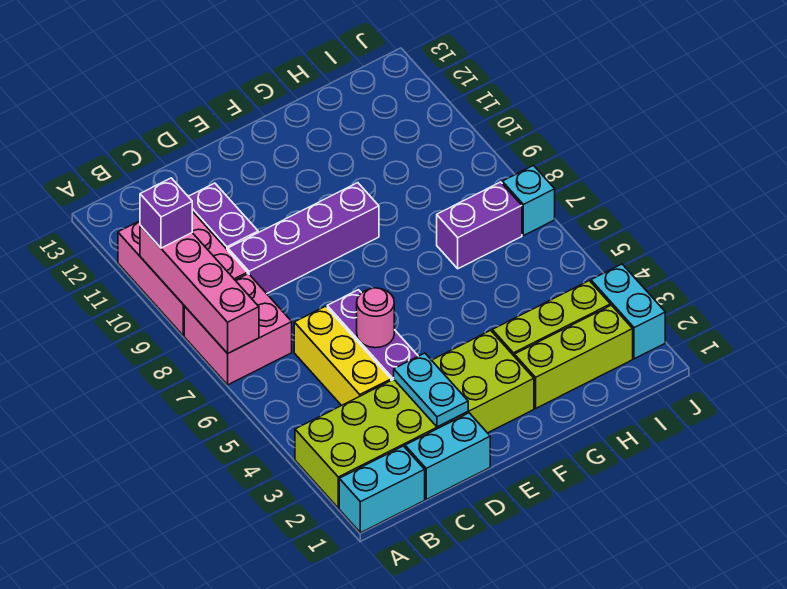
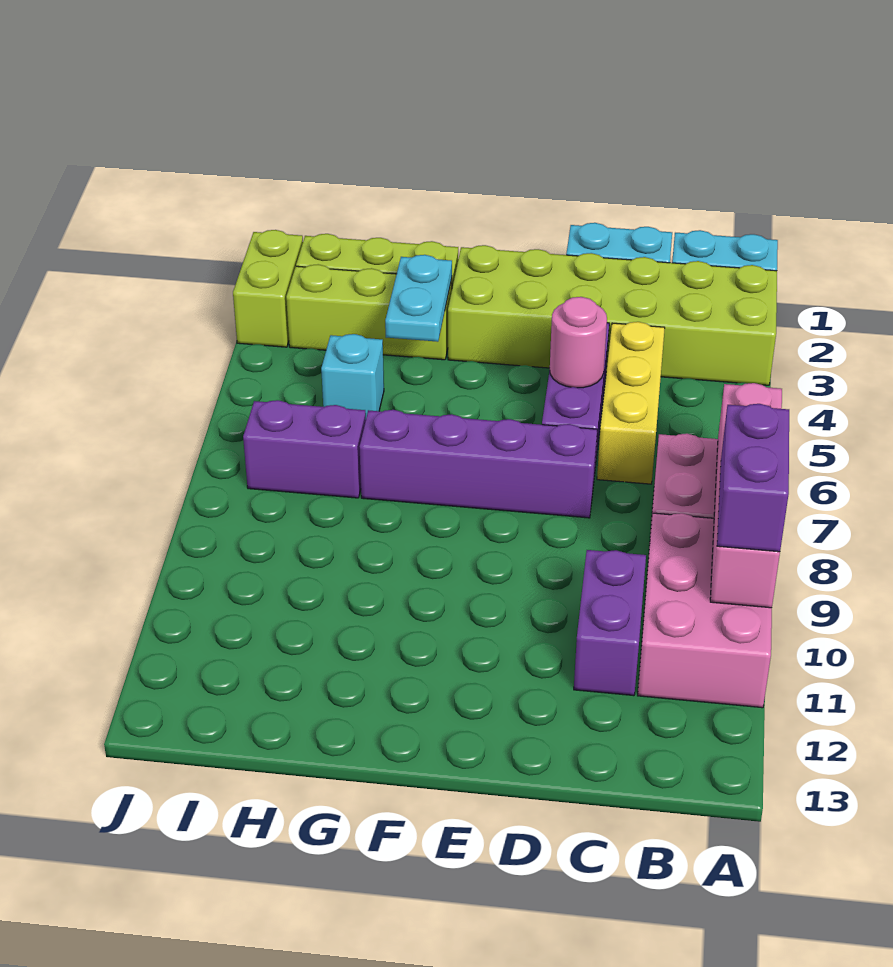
purple brick A10 level 3 -> purple brick A9:A10 level 3
purple brick C9:F9 level 1 -> purple brick D7:G7 level 1
cyan plate D2:D3 level 2 -> cyan plate G3:G4 level 2
cyan brick J2:J3 level 1 -> lime brick J2:J3 level 1
cyan brick J7 level 1 -> cyan brick H5 level 1

